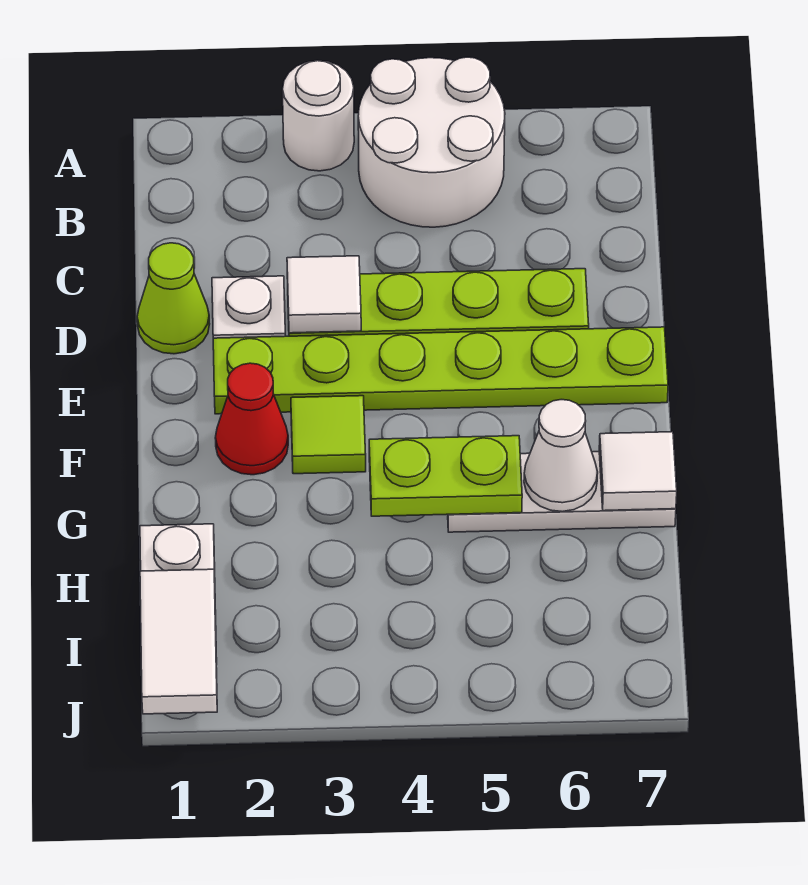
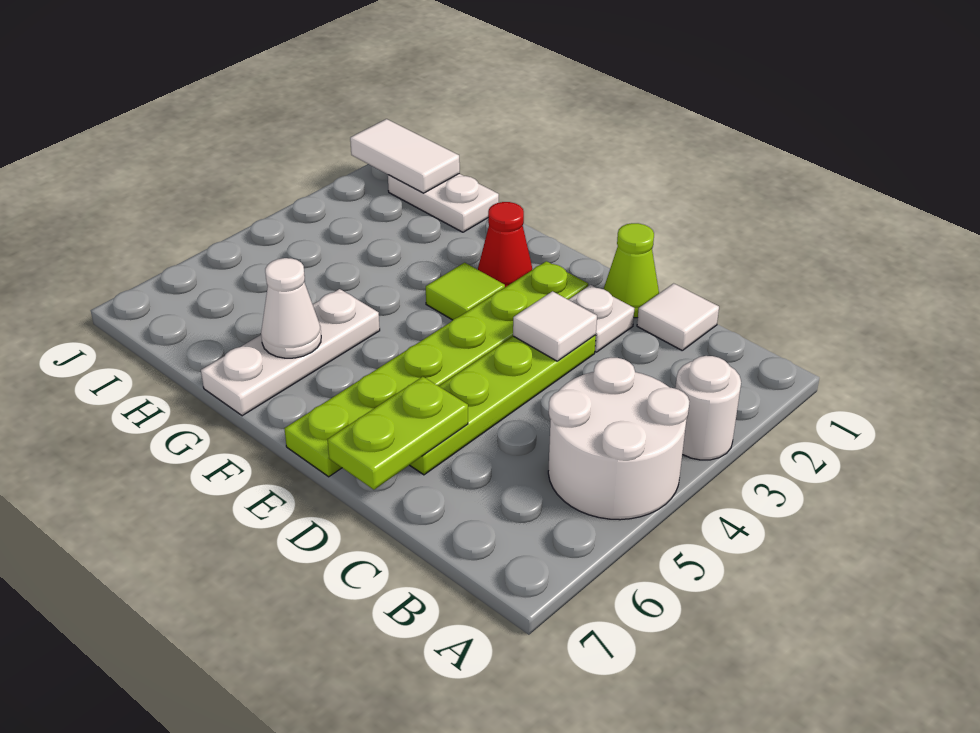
lime plate G4:G5 level 2 -> lime plate D6:D7 level 2
white tile G7 level 2 -> white tile C1 level 1

